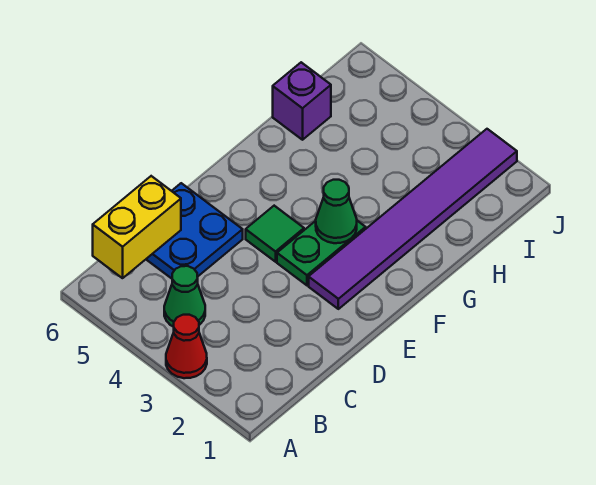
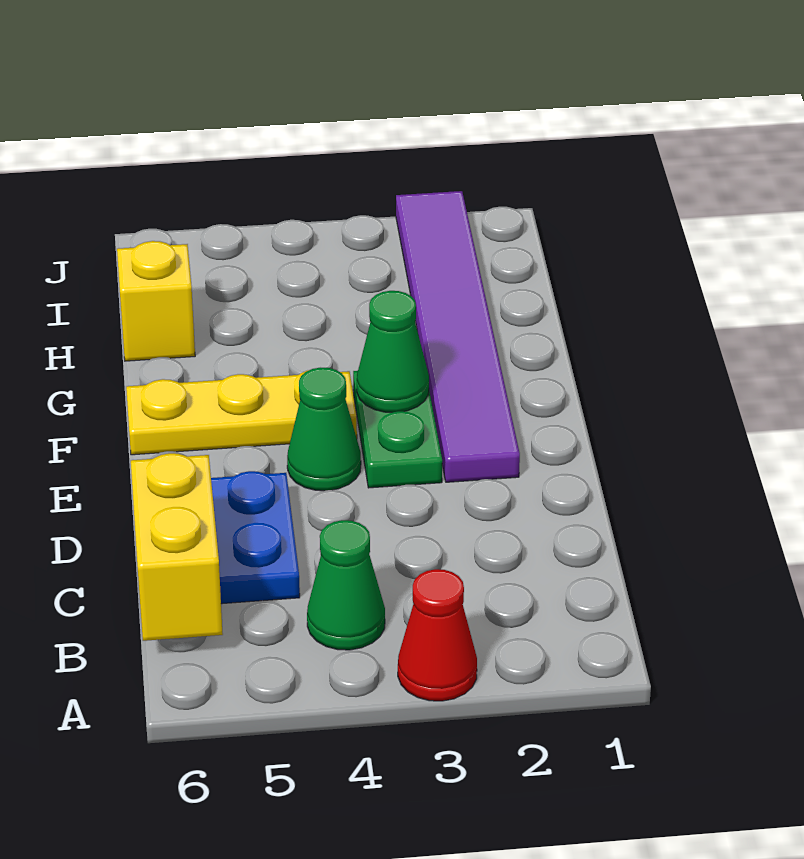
green tile E4 level 1 -> green cone E4 level 1
none -> yellow plate F4:F6 level 1
purple brick H6 level 1 -> yellow brick H6 level 1

